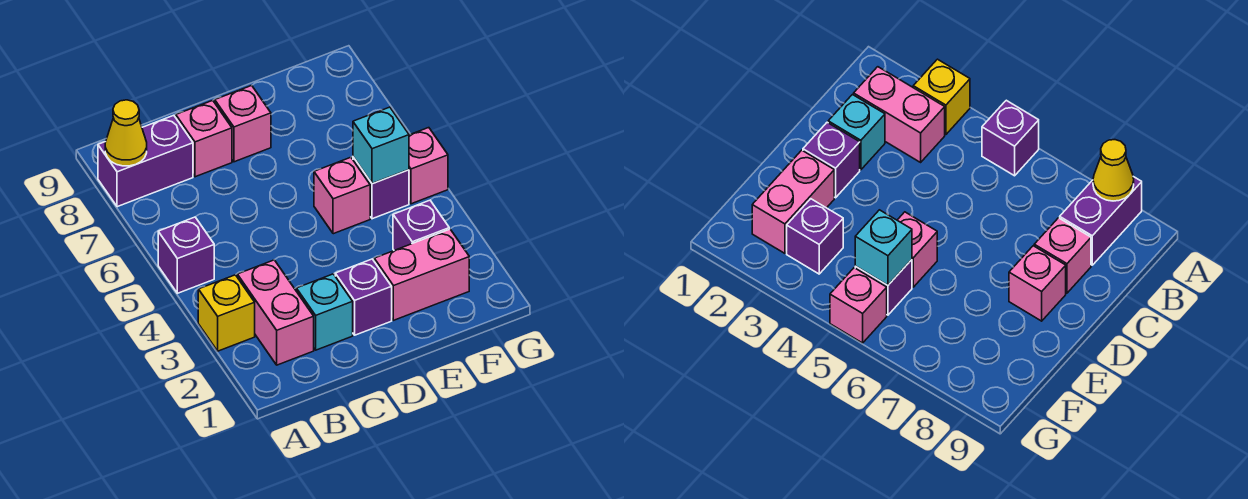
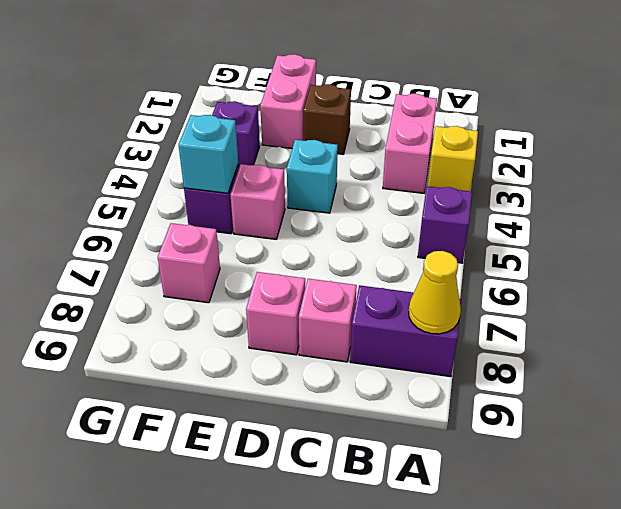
cyan brick C2 level 1 -> cyan brick D4 level 1
purple brick D2 level 1 -> brown brick D2 level 1
pink brick E2:F2 level 1 -> pink brick E1:E2 level 1
pink brick G5 level 1 -> pink brick F7 level 1

